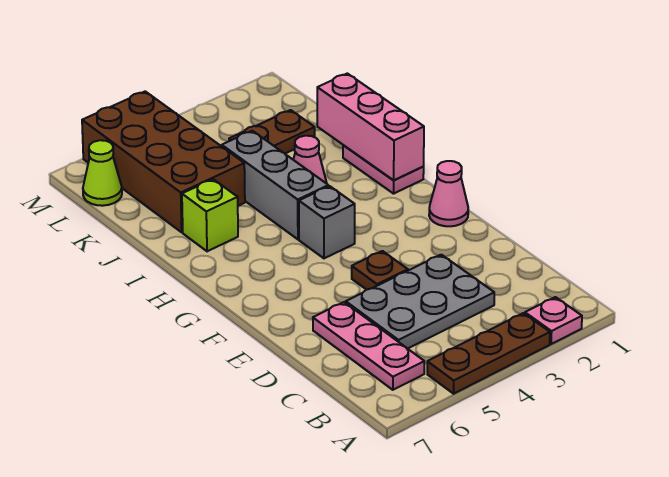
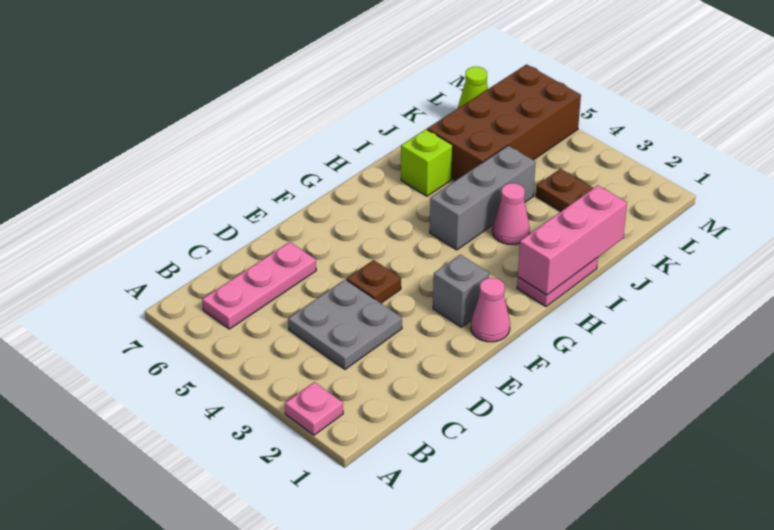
brown plate A3:A5 level 1 -> none
grey plate C3:D5 level 1 -> grey plate C3:D4 level 1
grey brick G4 level 1 -> grey brick F2 level 1

